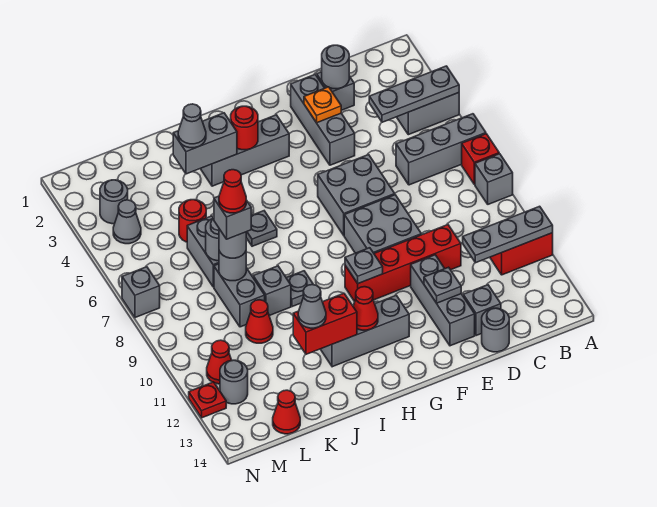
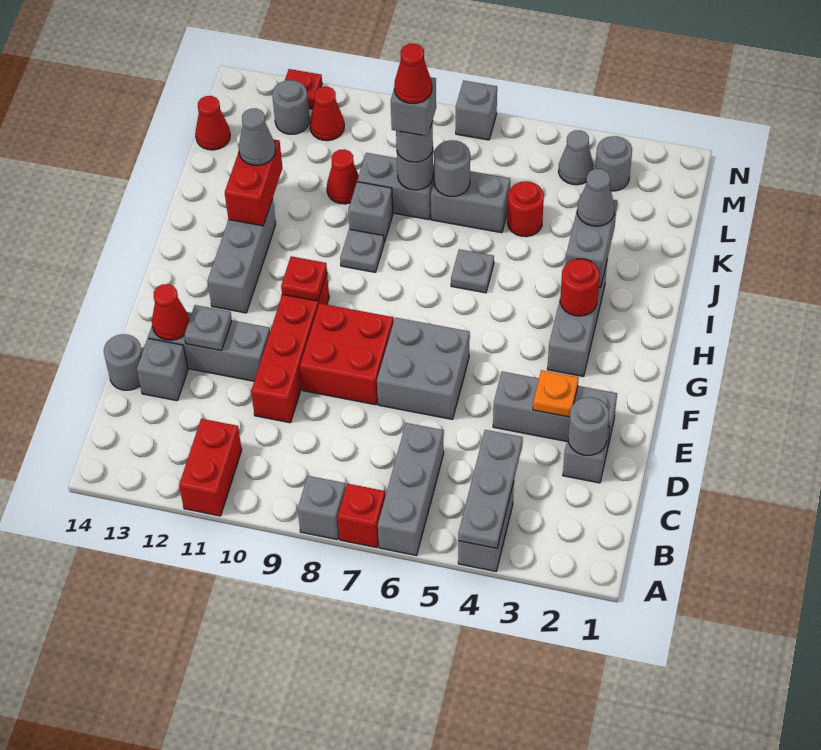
grey plate A11:C11 level 2 -> none
grey brick E8:F9 level 1 -> red brick E8:F9 level 1
grey plate G10 level 2 -> red plate G10 level 2
red cone H12 level 2 -> red cone E13 level 2

